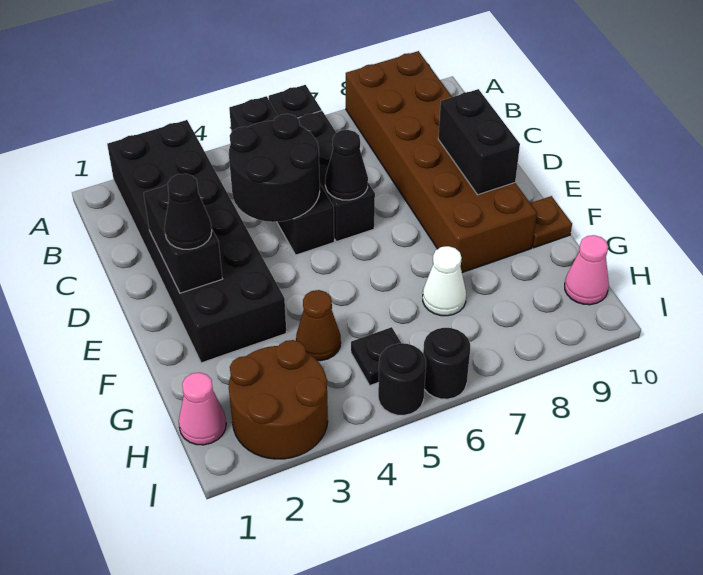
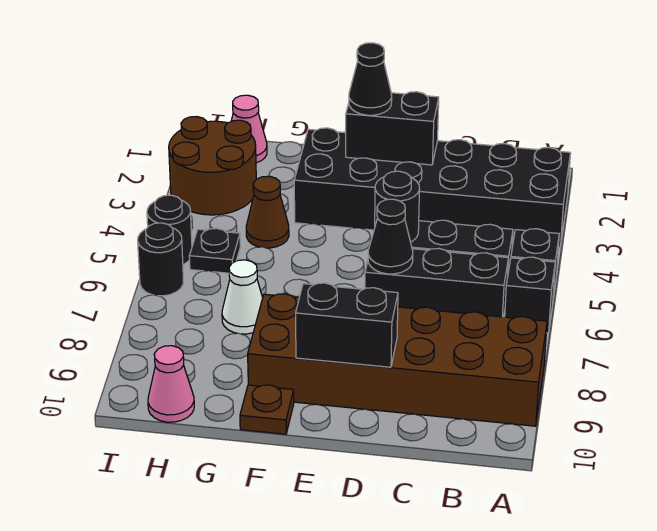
black round brick C4:D5 level 2 -> black round brick D5 level 2

